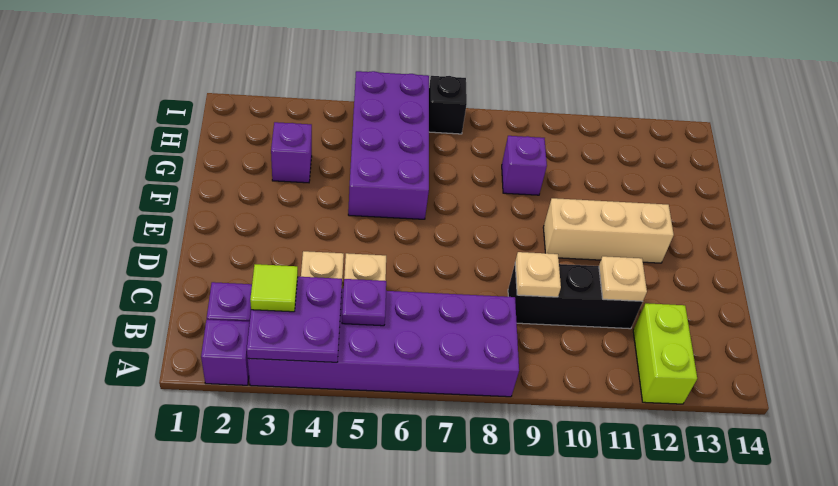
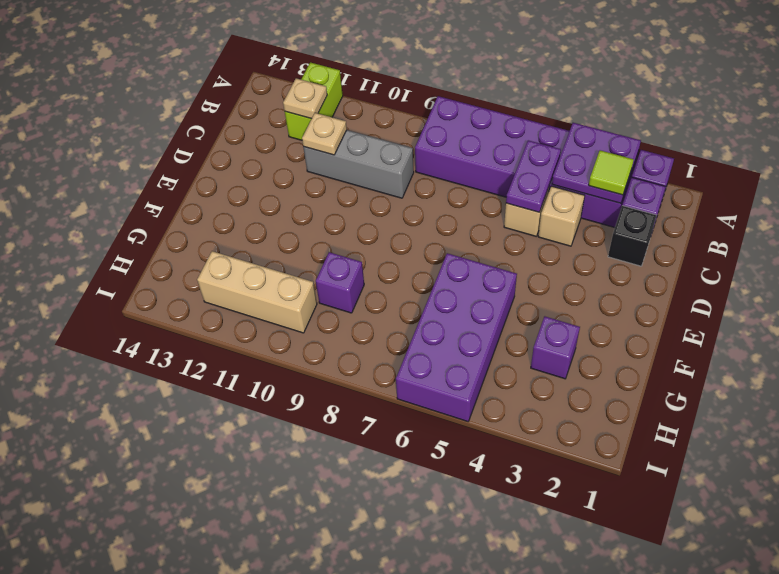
purple plate B5 level 2 -> purple plate B5:C5 level 2
black brick C9:C11 level 1 -> grey brick C9:C11 level 1
tan plate C9 level 2 -> tan plate B12 level 2
tan brick E10:E12 level 1 -> tan brick H10:H12 level 1
black brick I7 level 1 -> black brick C2 level 1

